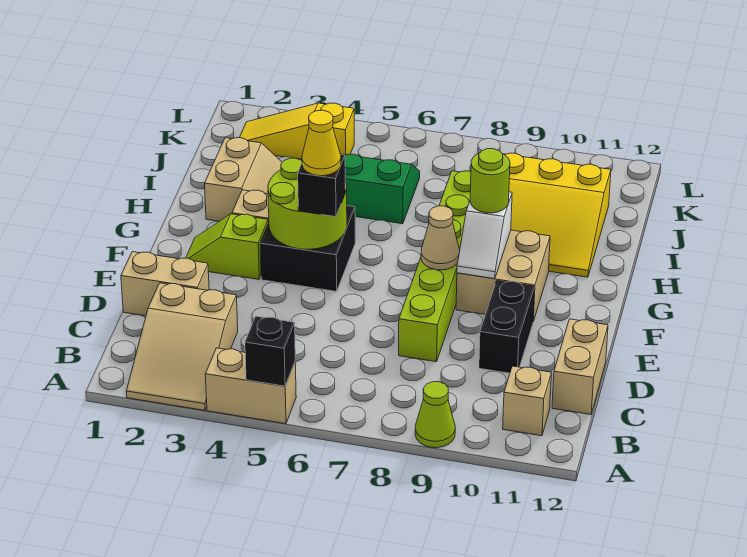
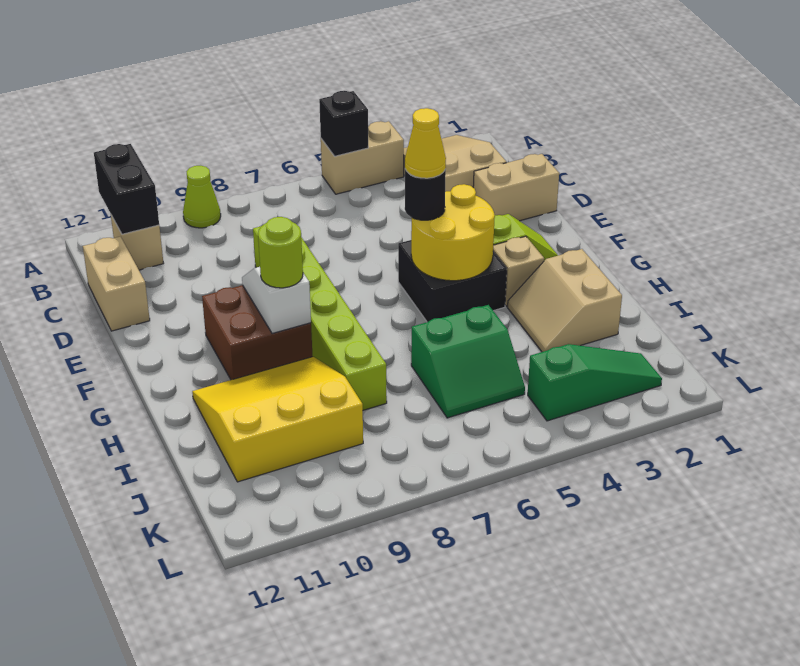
black brick D10:E10 level 1 -> black brick A11:B11 level 2
lime round brick F4:G5 level 2 -> yellow round brick F4:G5 level 2
black brick F5 level 3 -> black round brick F5 level 3
tan cone F8 level 2 -> none
tan brick F9:G10 level 1 -> brown brick F9:G10 level 1
yellow slope K2:K4 level 1 top 4 -> green slope K2:K4 level 1 top 4

